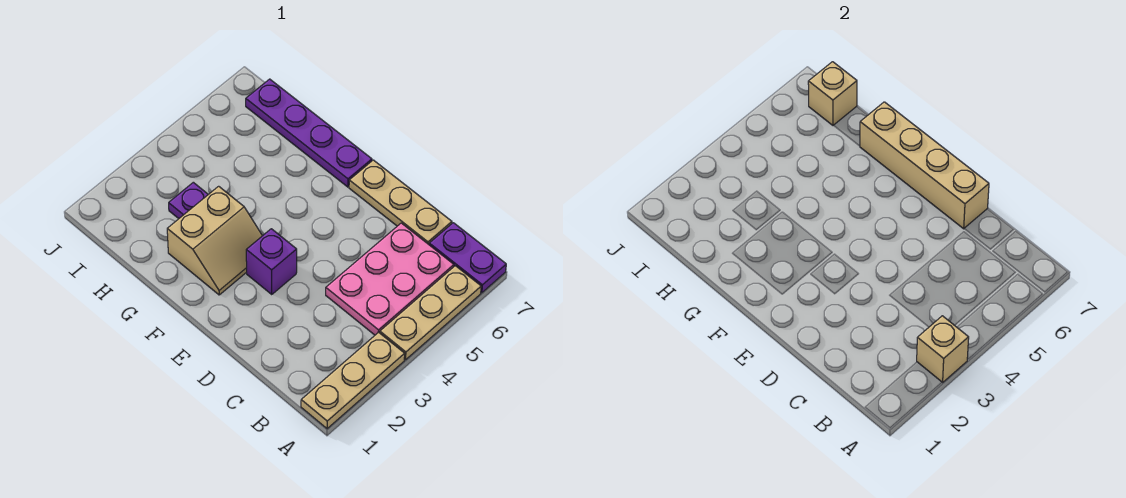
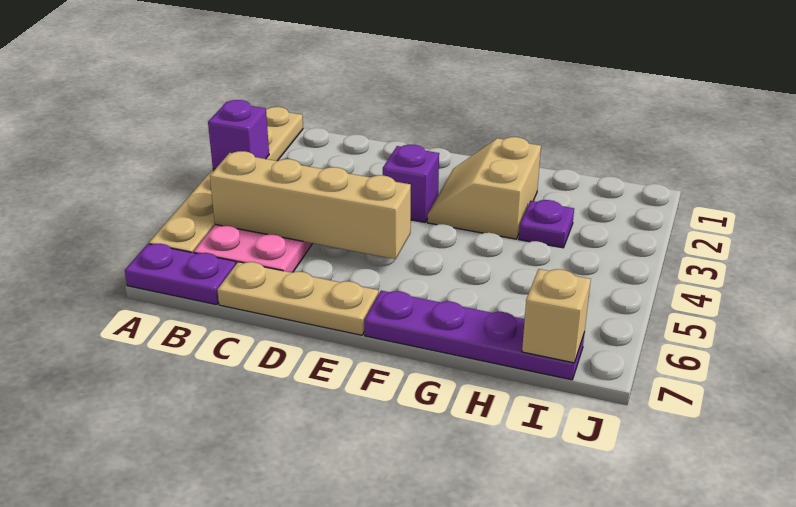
tan brick A3 level 2 -> purple brick A3 level 2
tan brick D7:G7 level 2 -> tan brick B5:E5 level 2

